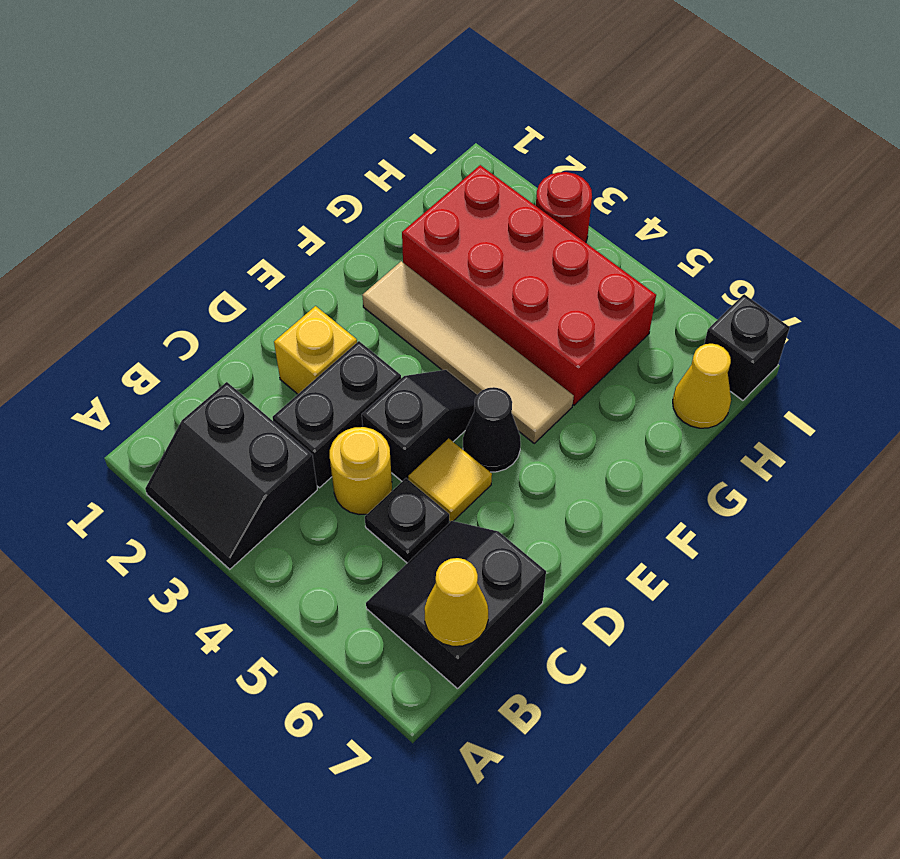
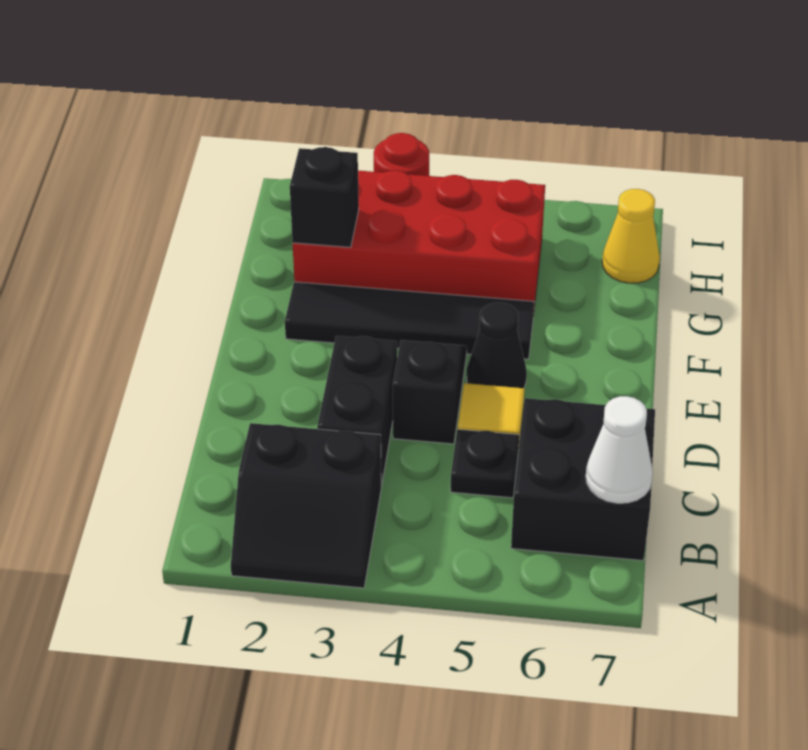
black slope B6:C7 level 1 top 7 -> black brick B6:C7 level 1
yellow cone B7 level 2 -> white cone B7 level 2
yellow round brick C4 level 1 -> none
yellow brick D2 level 1 -> none
tan tile F2:F5 level 1 -> black tile F2:F5 level 1
black brick I7 level 1 -> black brick G2 level 2

